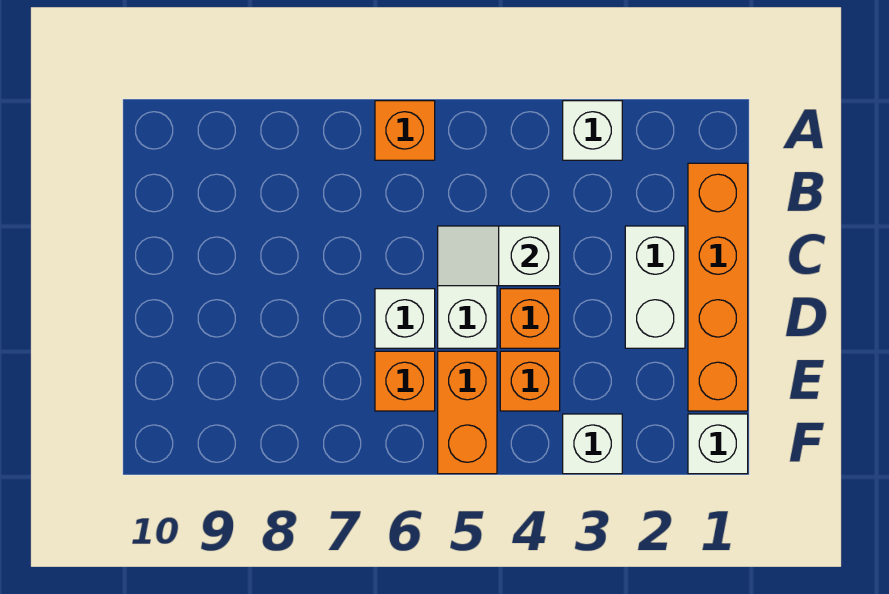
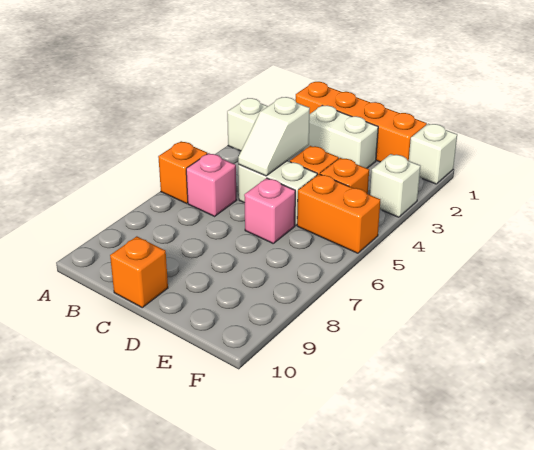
none -> pink brick B6 level 1
white brick D6 level 1 -> pink brick D6 level 1
orange brick E6 level 1 -> orange brick C10 level 1

